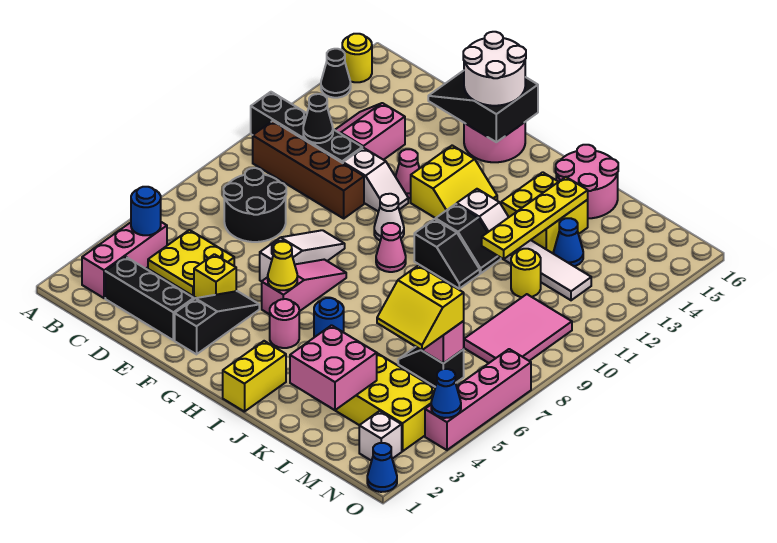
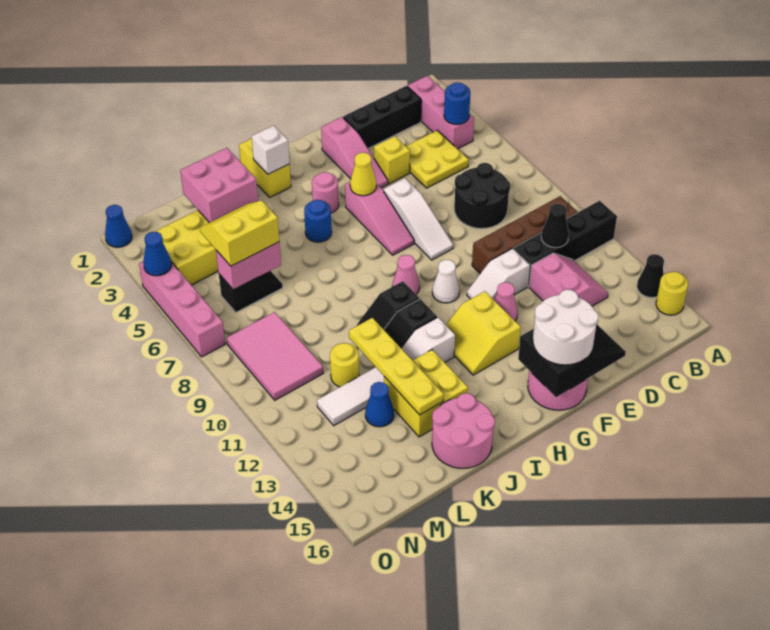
black slope F2:F4 level 1 top 2 -> pink slope F2:F4 level 1 top 2
white brick N2 level 1 -> white brick I2 level 2

